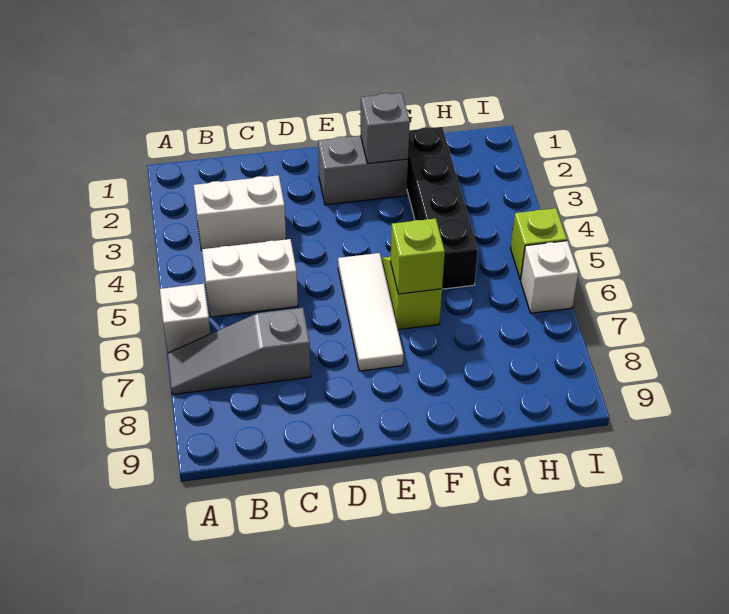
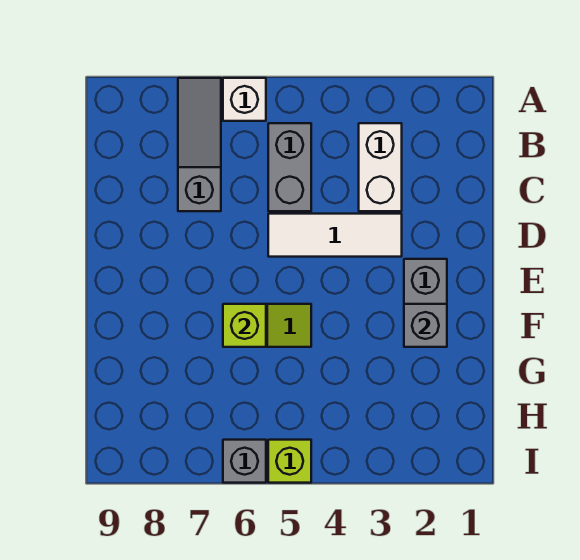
white brick B5:C5 level 1 -> grey brick B5:C5 level 1
white tile E5:E7 level 1 -> white tile D3:D5 level 1
black brick G2:G5 level 1 -> none
white brick I6 level 1 -> grey brick I6 level 1

